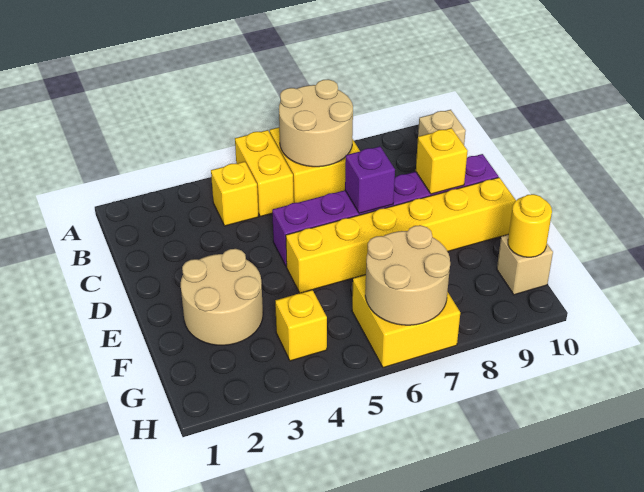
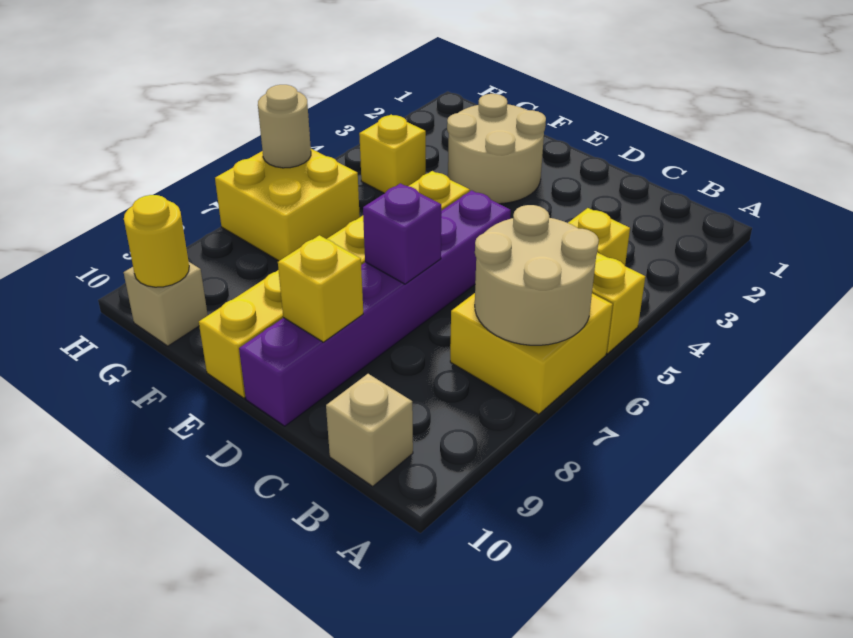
tan round brick G6:H7 level 2 -> tan round brick H6 level 2

